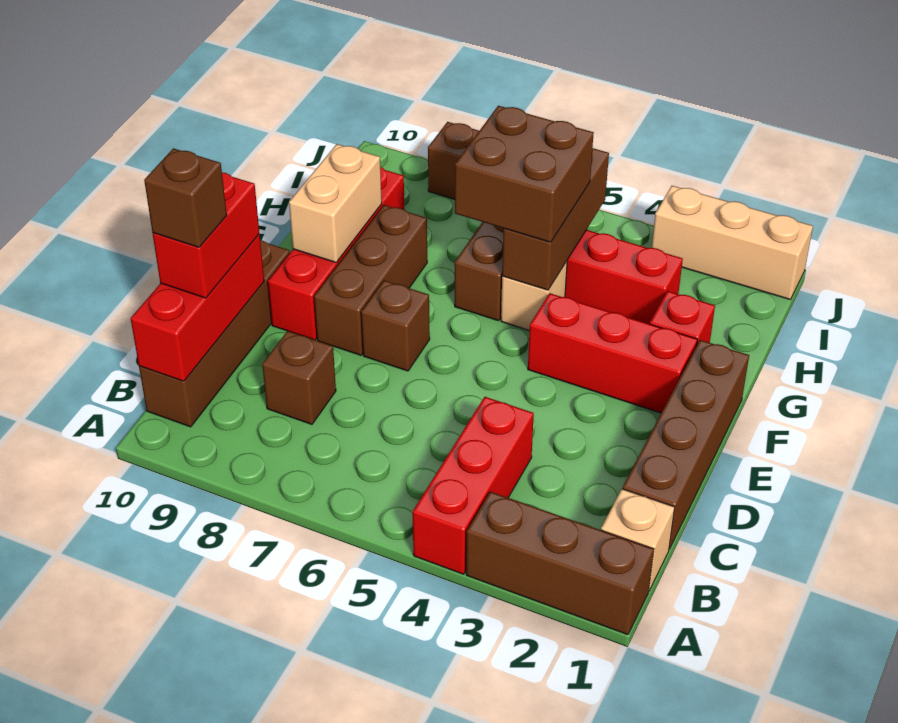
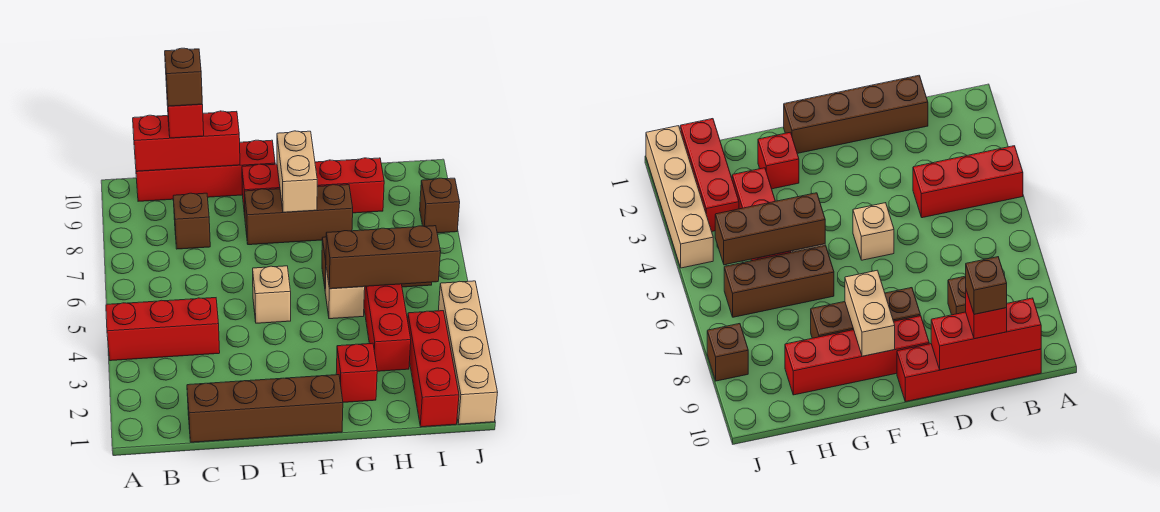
brown brick A1:A3 level 1 -> none
tan brick B1 level 1 -> tan brick E5 level 1
brown brick B10:E10 level 1 -> red brick B10:E10 level 1
red brick C10:D10 level 3 -> red brick C10 level 3
brown brick E7 level 1 -> none
red brick F2:F4 level 1 -> red brick I1:I3 level 1
tan brick F9:G9 level 2 -> tan brick F8:F9 level 2
brown brick G5:H6 level 3 -> none
tan brick J1:J3 level 1 -> tan brick J1:J4 level 1

